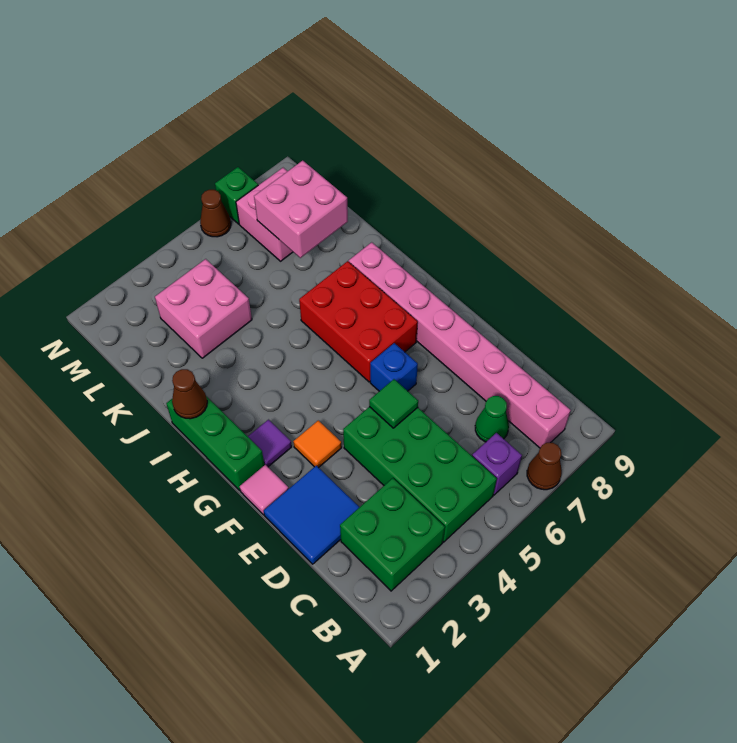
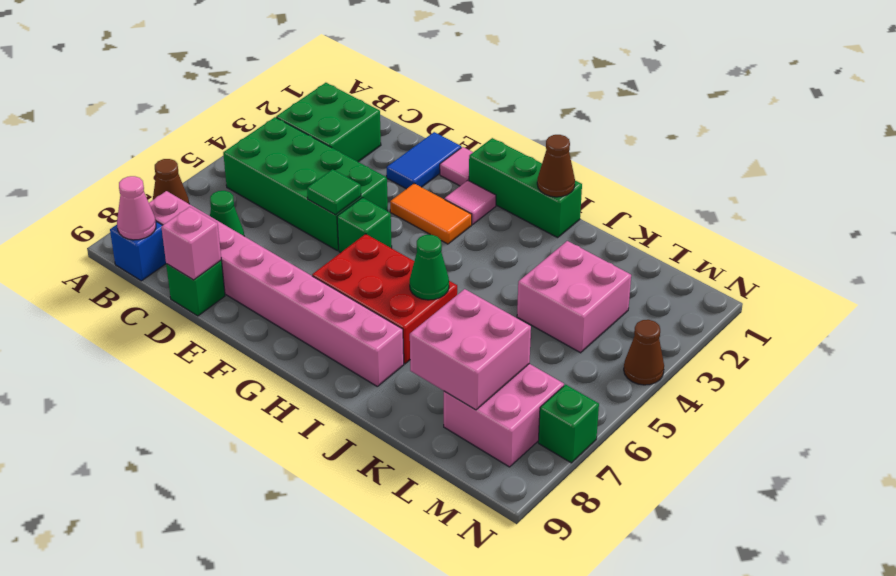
purple brick B6 level 1 -> none
none -> pink cone B9 level 2
blue tile D1:E2 level 1 -> blue tile E1:E2 level 1
none -> green brick D9 level 1
none -> pink brick D9 level 2
orange tile F3 level 1 -> orange tile F3:G3 level 1
none -> green brick F5 level 1
blue brick F6 level 1 -> blue brick B9 level 1
purple tile G2 level 1 -> pink tile G2 level 1
none -> green cone I6 level 2
brown cone N6 level 1 -> brown cone N4 level 1

